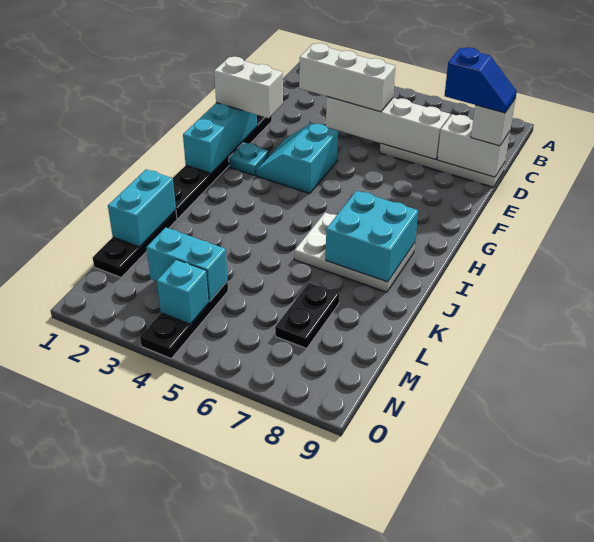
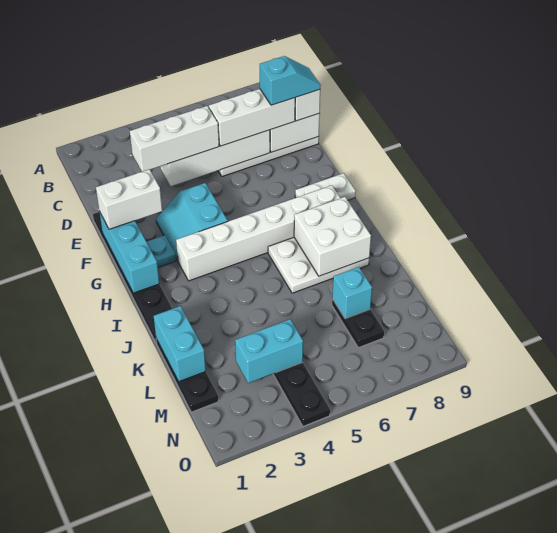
none -> white brick D6:D8 level 3
blue slope D8:D9 level 4 top 8 -> cyan slope D8:D9 level 4 top 8
none -> white plate G8:G9 level 1
none -> white brick H3:H8 level 1
cyan brick I7:J8 level 2 -> white brick I7:J8 level 2
cyan brick N4 level 2 -> cyan brick L7 level 2

